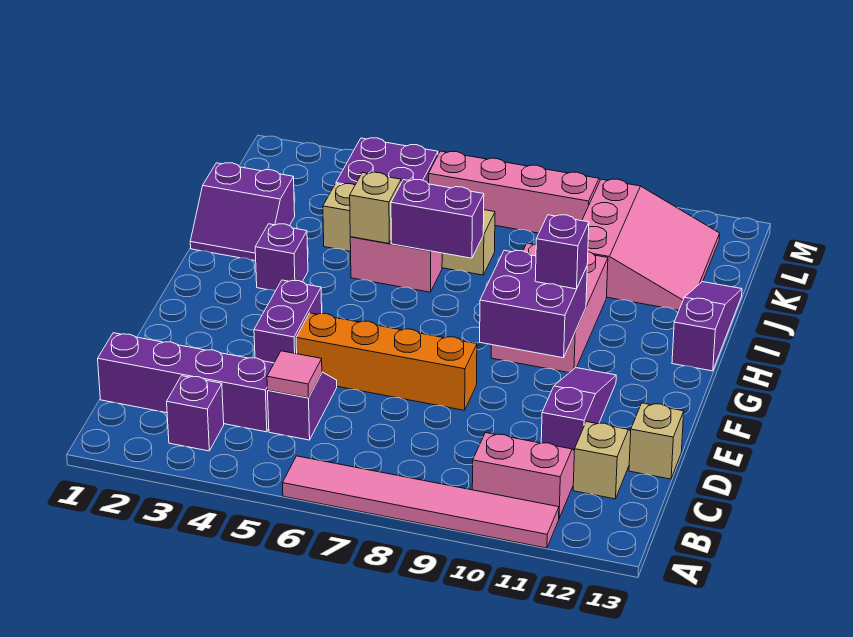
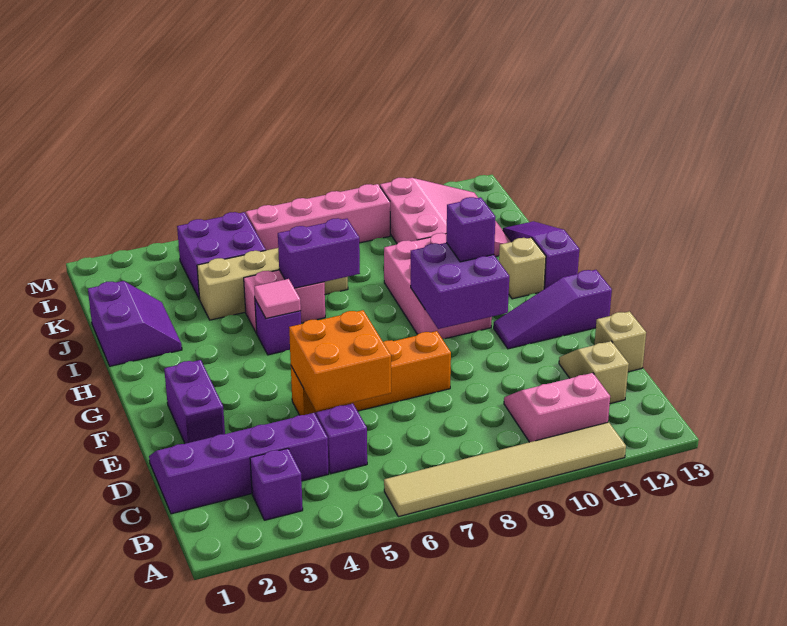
pink tile A6:A11 level 1 -> tan tile A6:A11 level 1
pink tile C5 level 2 -> pink tile H5 level 2
none -> orange brick D5:E6 level 2
purple slope D11:F11 level 1 top D -> purple slope F11:F13 level 1 top 13
purple brick E4:F4 level 1 -> purple brick E2:F2 level 1
purple brick H3 level 1 -> purple brick H5 level 1
purple slope I1:J2 level 1 top J -> purple slope I1:J2 level 1 top 1
tan brick I5 level 2 -> tan brick H12 level 1

